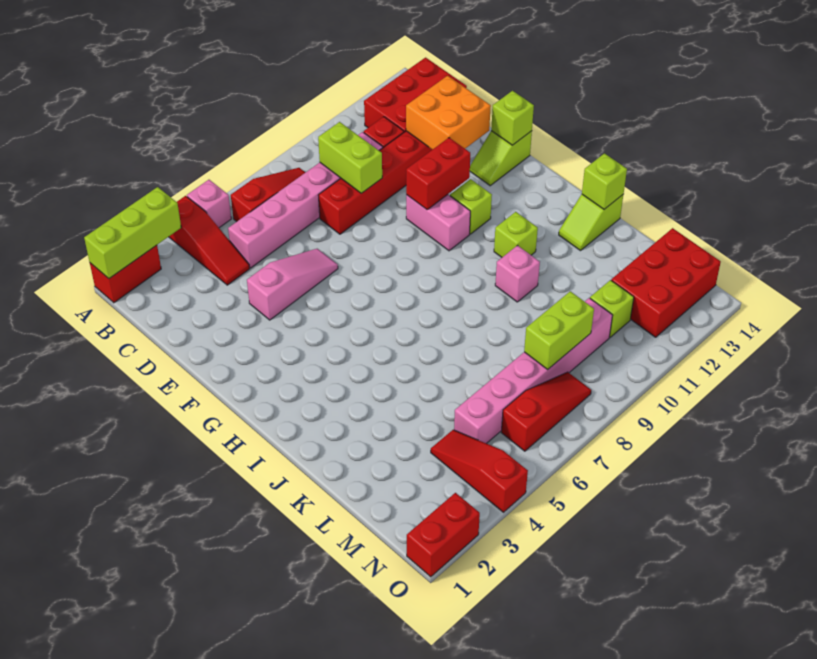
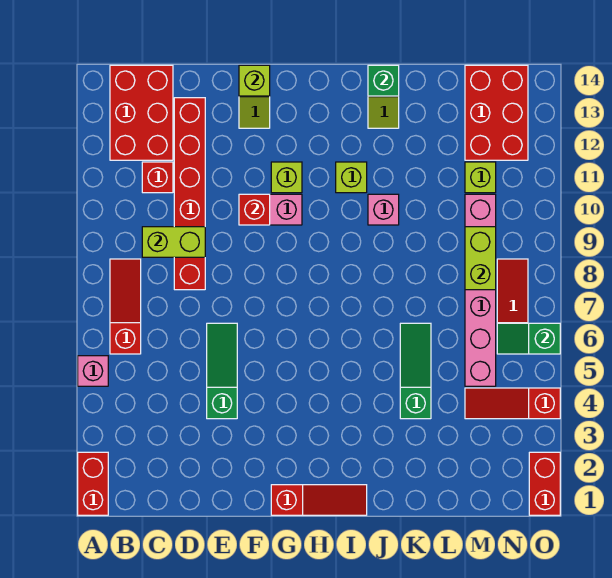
lime brick A1:A3 level 2 -> none
red slope A4:C4 level 1 top A -> red slope G1:I1 level 1 top G
pink brick C5:C10 level 1 -> none
orange brick D12:E13 level 2 -> none
pink slope E4:E6 level 1 top 4 -> green slope E4:E6 level 1 top 4
red brick F10:F11 level 2 -> red brick F10 level 2
lime brick J14 level 2 -> green brick J14 level 2
none -> green slope K4:K6 level 1 top 4
none -> green slope N6:O6 level 2 top O

